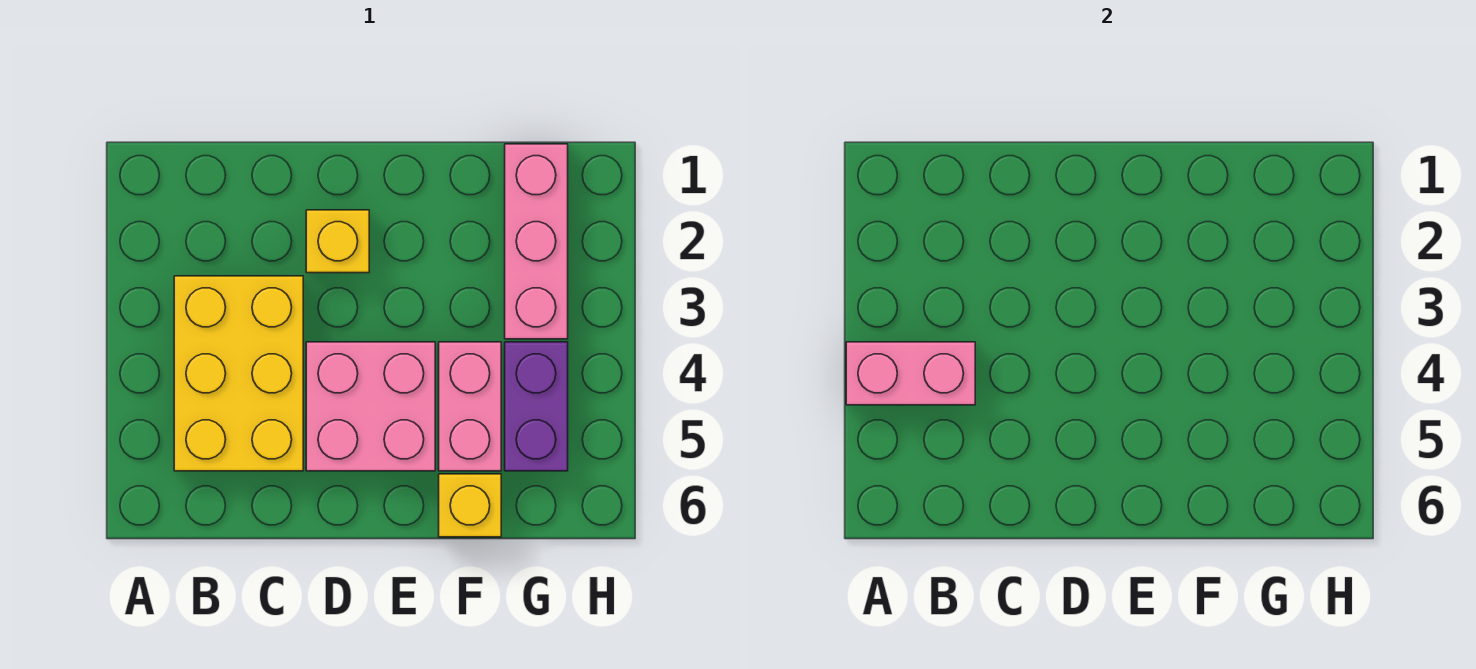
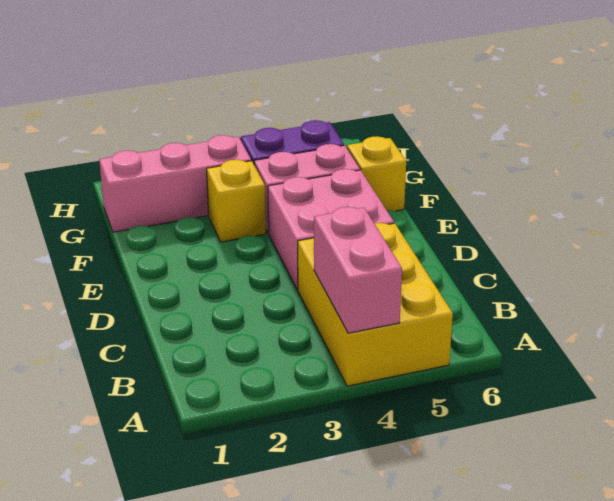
yellow brick B3:C5 level 1 -> yellow brick A4:C5 level 1
yellow brick D2 level 1 -> yellow brick F3 level 1

